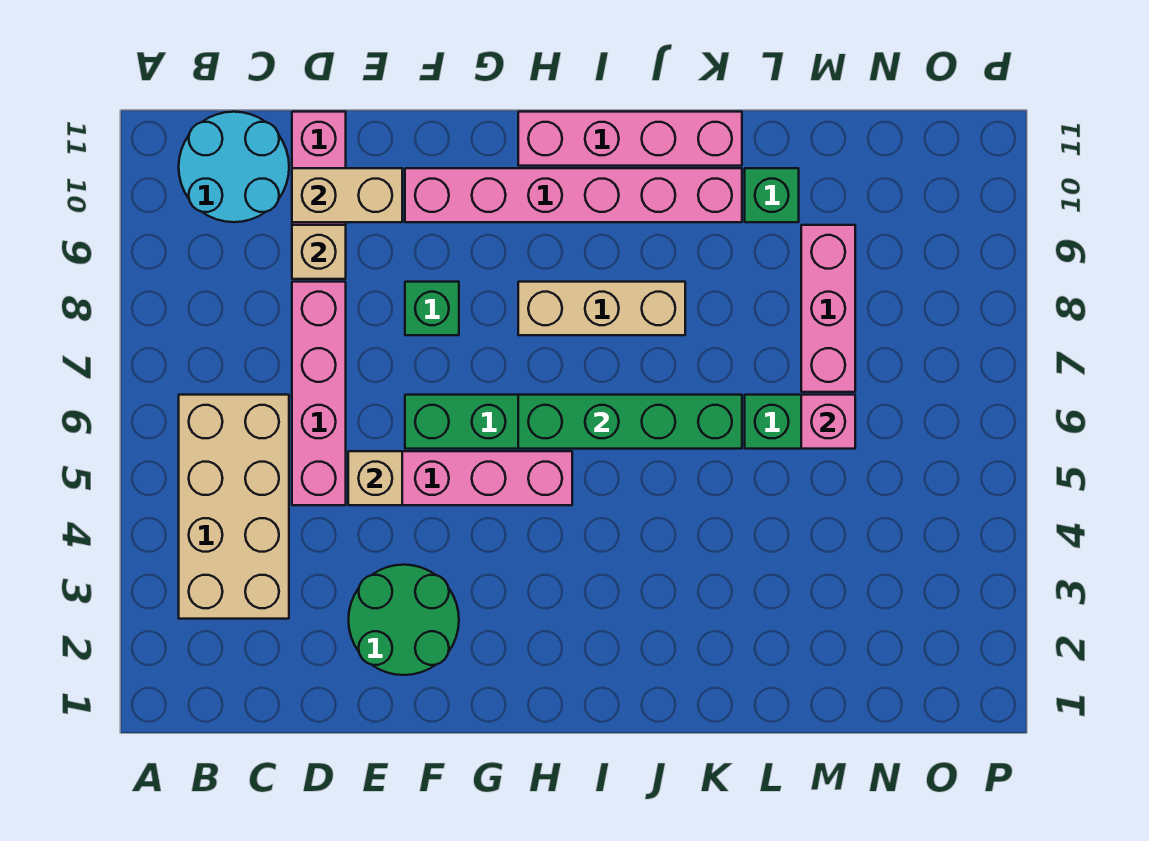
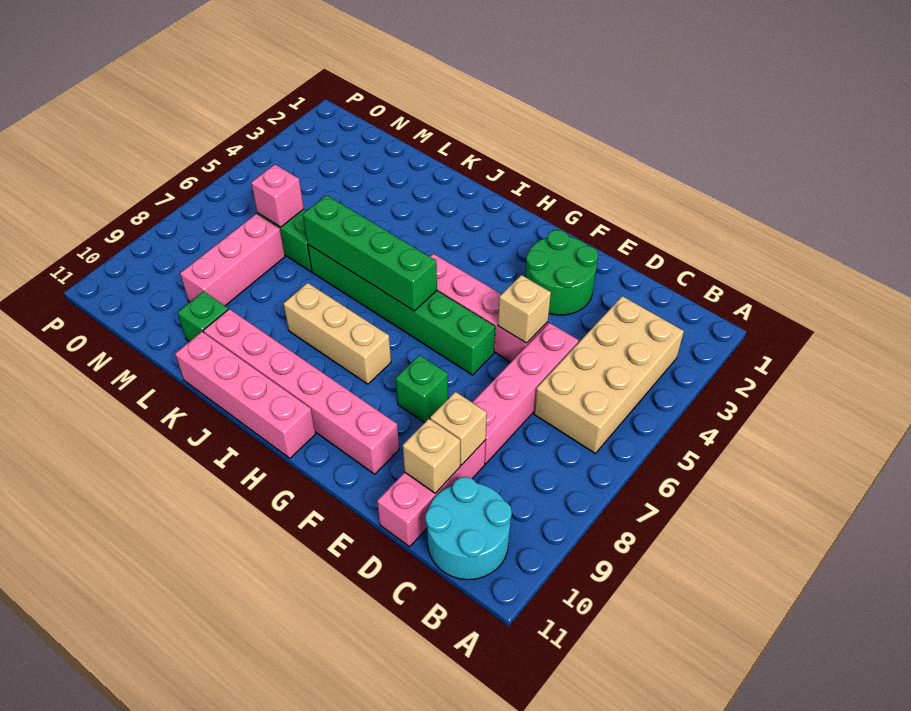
tan brick D10:E10 level 2 -> tan brick D10 level 2

